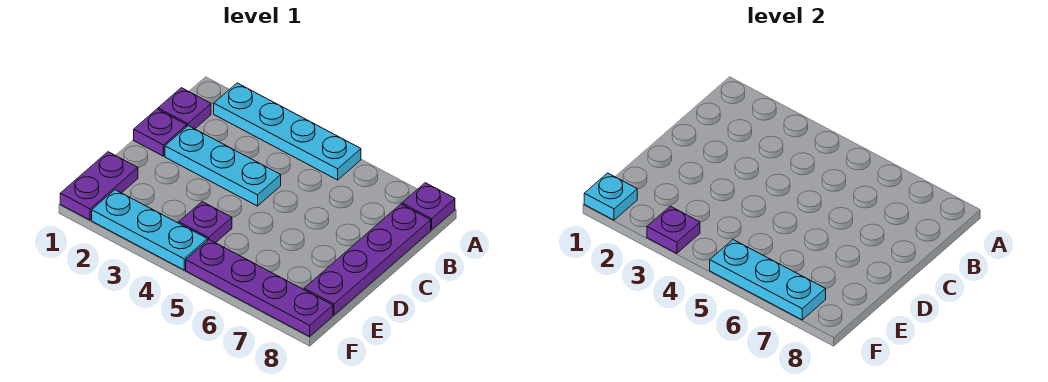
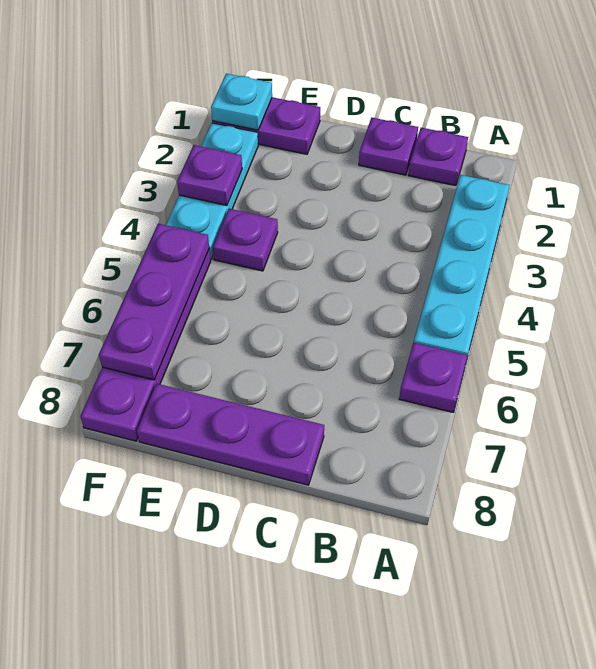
purple plate A8 level 1 -> purple plate A6 level 1
purple plate B8:E8 level 1 -> purple plate C8:E8 level 1
cyan plate C2:C4 level 1 -> none
cyan plate F5:F7 level 2 -> purple plate F5:F7 level 2

